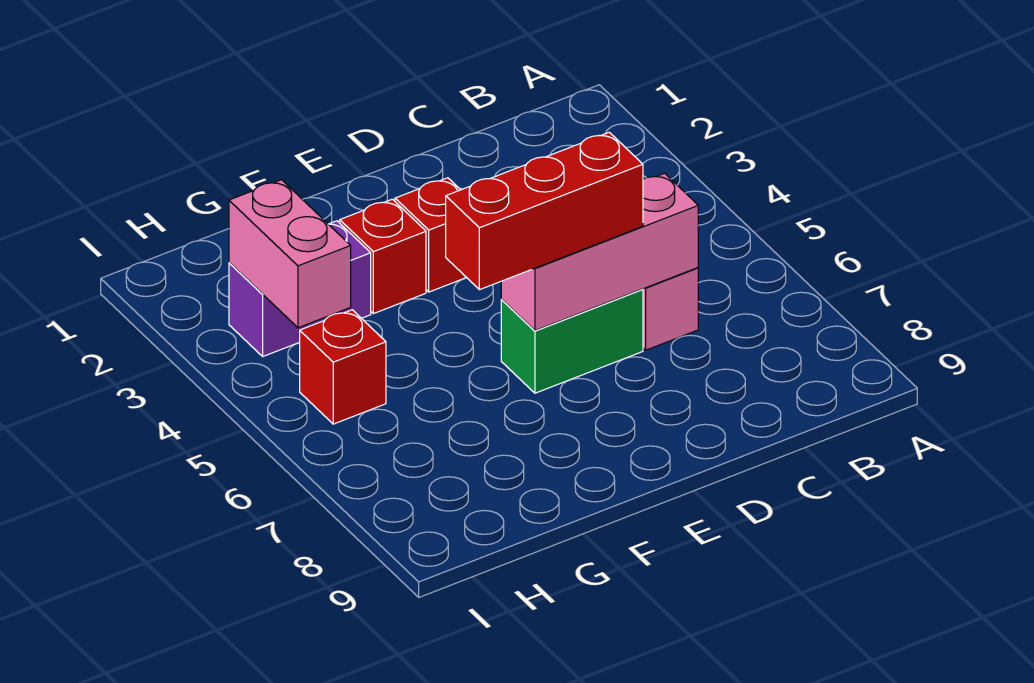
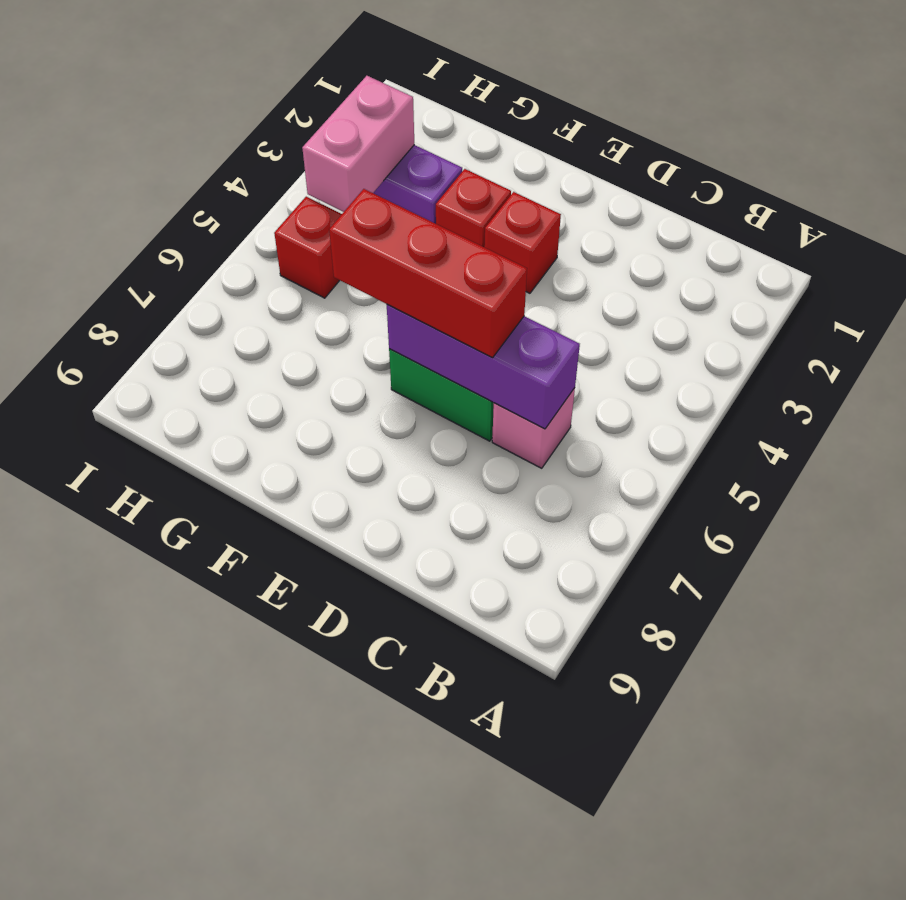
pink brick C6:E6 level 2 -> purple brick C6:E6 level 2

